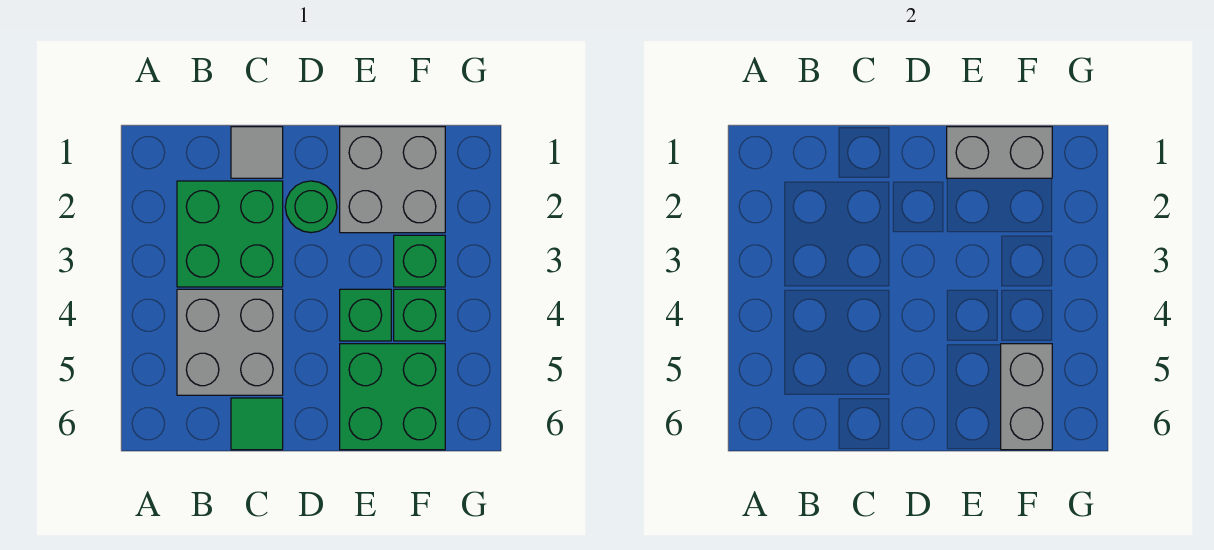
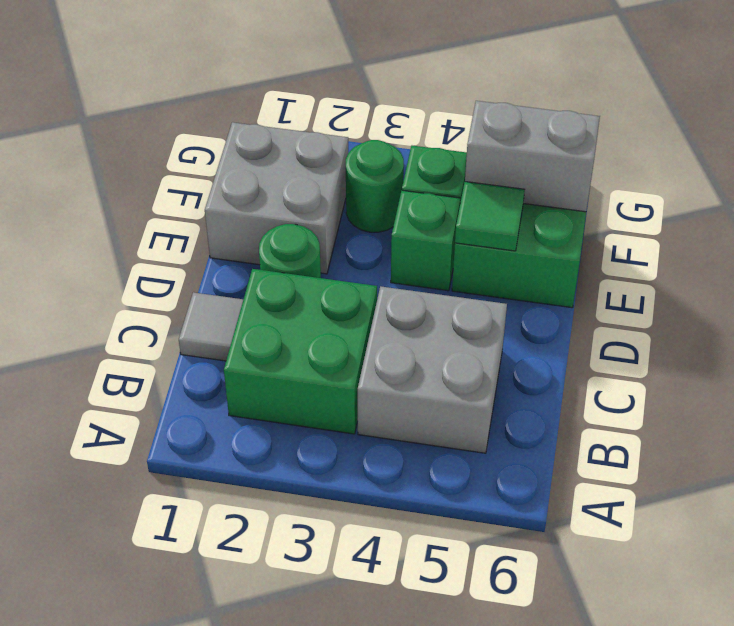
green tile C6 level 1 -> green tile E5 level 2
grey brick E1:F1 level 2 -> none
green brick F3 level 1 -> green round brick F3 level 1

